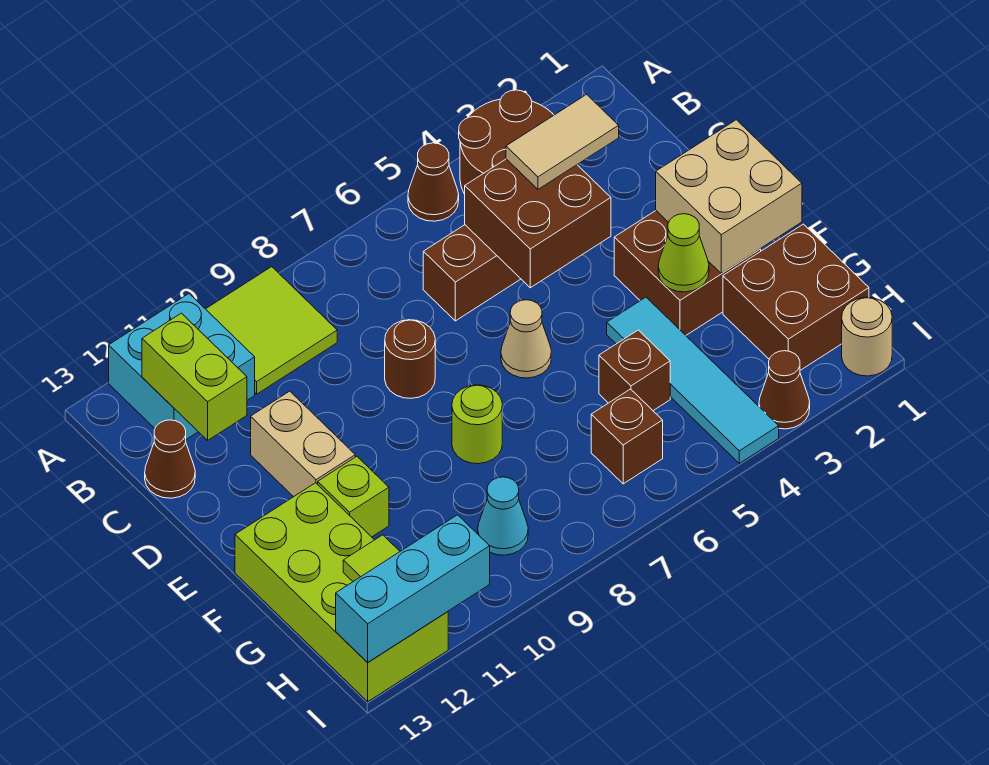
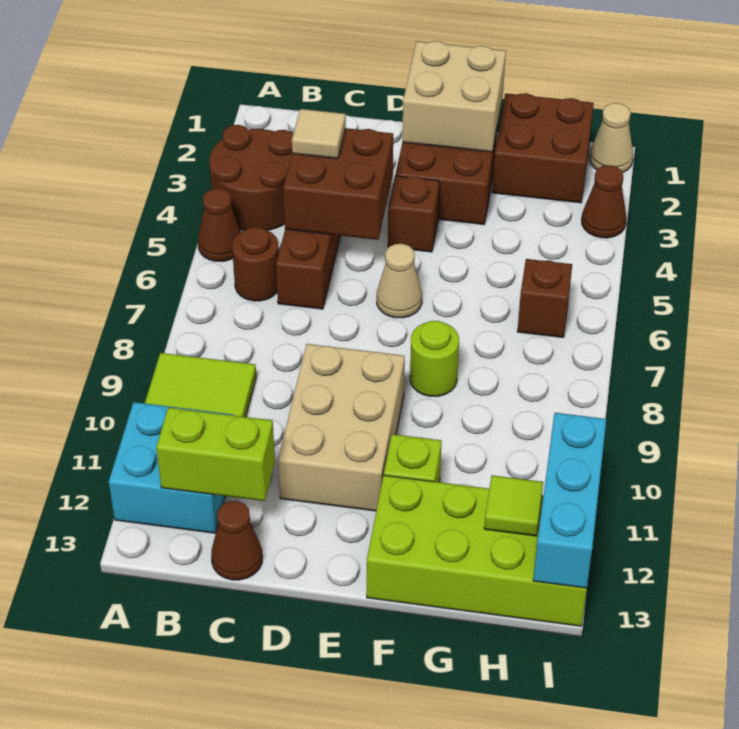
tan tile C3:C4 level 3 -> tan tile C4 level 3
brown round brick D8 level 1 -> brown round brick B6 level 1
tan brick D11:E11 level 1 -> tan brick D9:E11 level 1
lime cone F3 level 2 -> none
cyan tile F4:I4 level 1 -> none
brown brick G5 level 1 -> brown brick E4 level 1
cyan cone H9 level 1 -> none
tan round brick I1 level 1 -> tan cone I1 level 1

